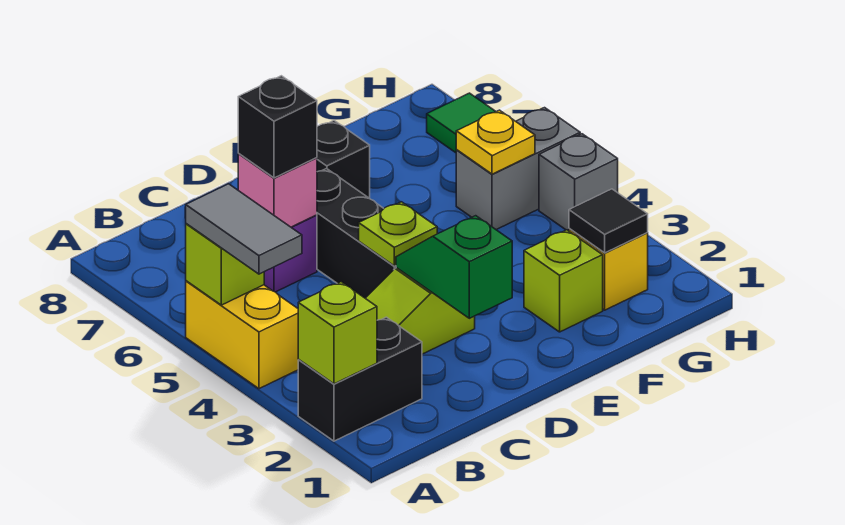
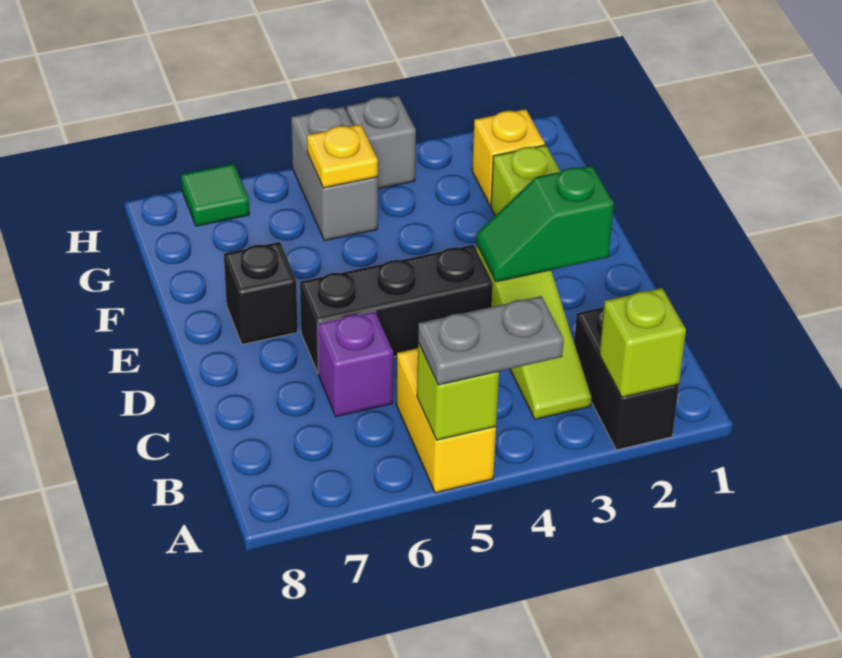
yellow brick A4:A5 level 1 -> yellow brick A5:B5 level 1
grey tile A4:A5 level 3 -> grey plate A4:A5 level 3
pink brick C6 level 2 -> none
black brick C6 level 3 -> none
lime plate D4 level 2 -> none
black tile G2 level 2 -> none

